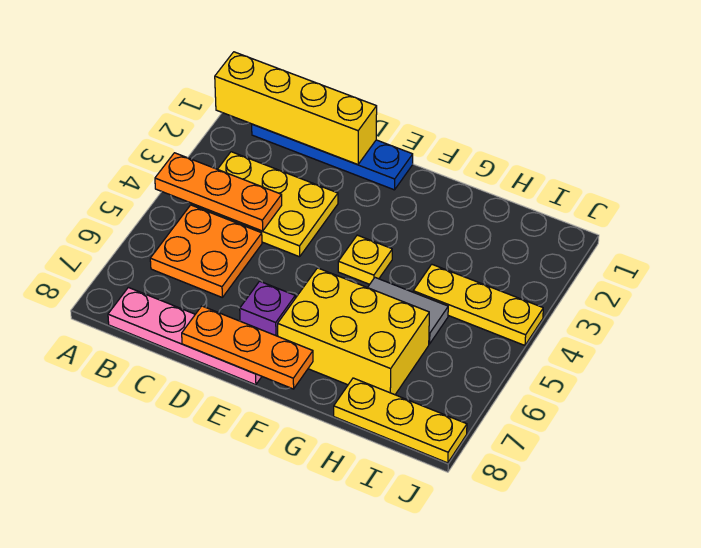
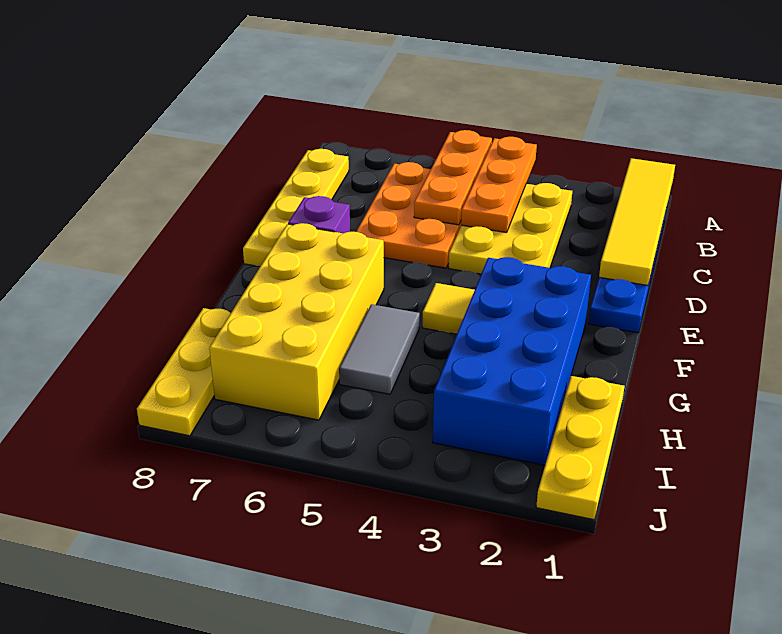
yellow brick A1:D1 level 2 -> yellow tile A1:D1 level 2
orange plate B5:C6 level 1 -> orange plate B5:D6 level 1
pink plate B8:E8 level 1 -> yellow plate B8:E8 level 1
orange plate D8:F8 level 2 -> orange plate A5:C5 level 2
none -> blue brick F2:I3 level 1
yellow plate F4 level 1 -> yellow tile F4 level 1
yellow brick F6:H7 level 1 -> yellow brick F6:I7 level 1
yellow plate H4:J4 level 1 -> yellow plate H1:J1 level 1

